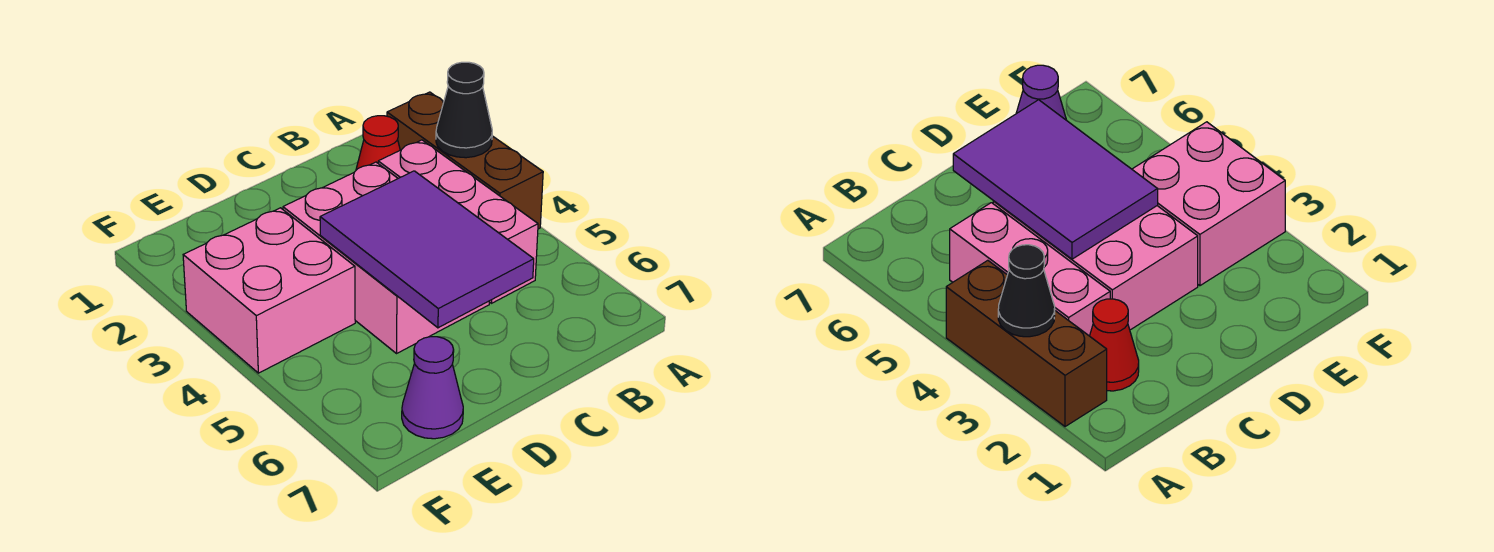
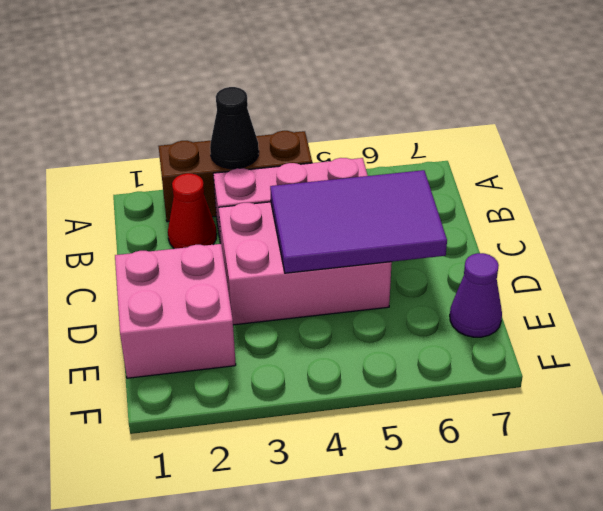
pink brick E3:F4 level 1 -> pink brick D1:E2 level 1

